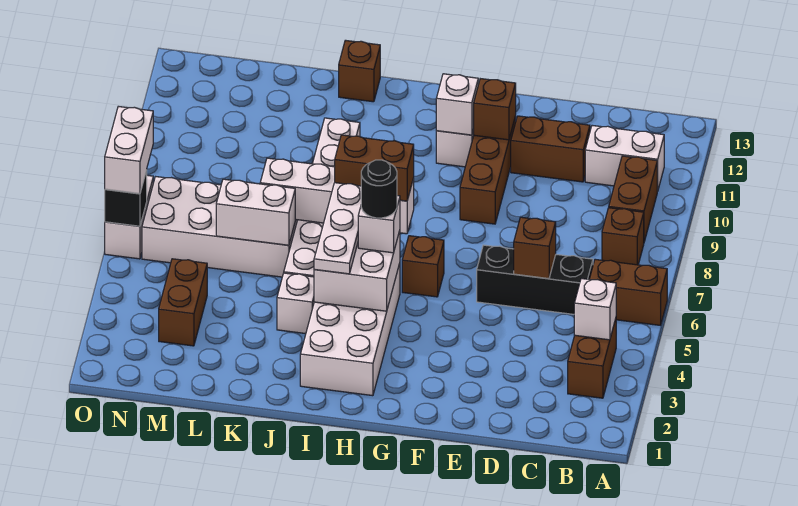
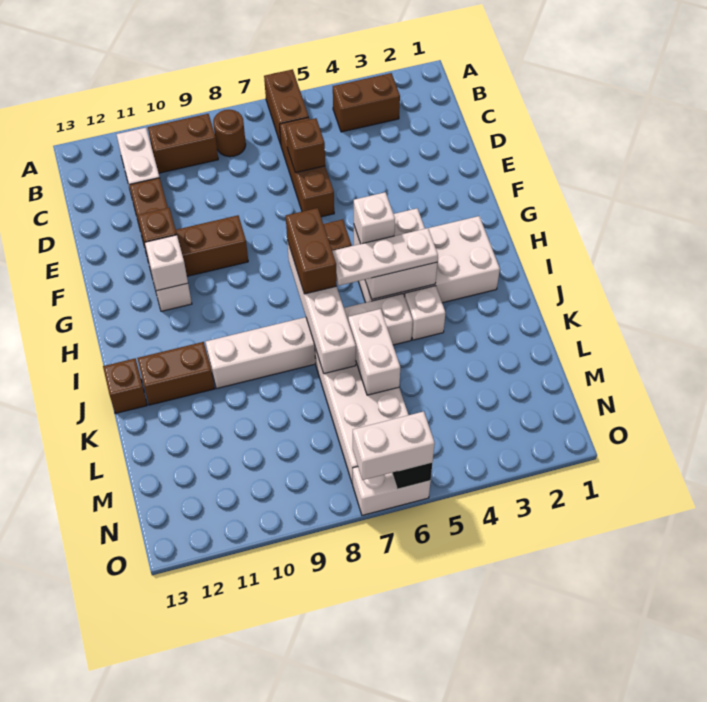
white brick B4 level 2 -> none
brown brick B8 level 1 -> brown round brick B8 level 1
black brick C6:E6 level 1 -> brown brick C6:E6 level 1
black round brick H5 level 4 -> none
brown brick M3:M4 level 1 -> brown brick J11:J12 level 1

